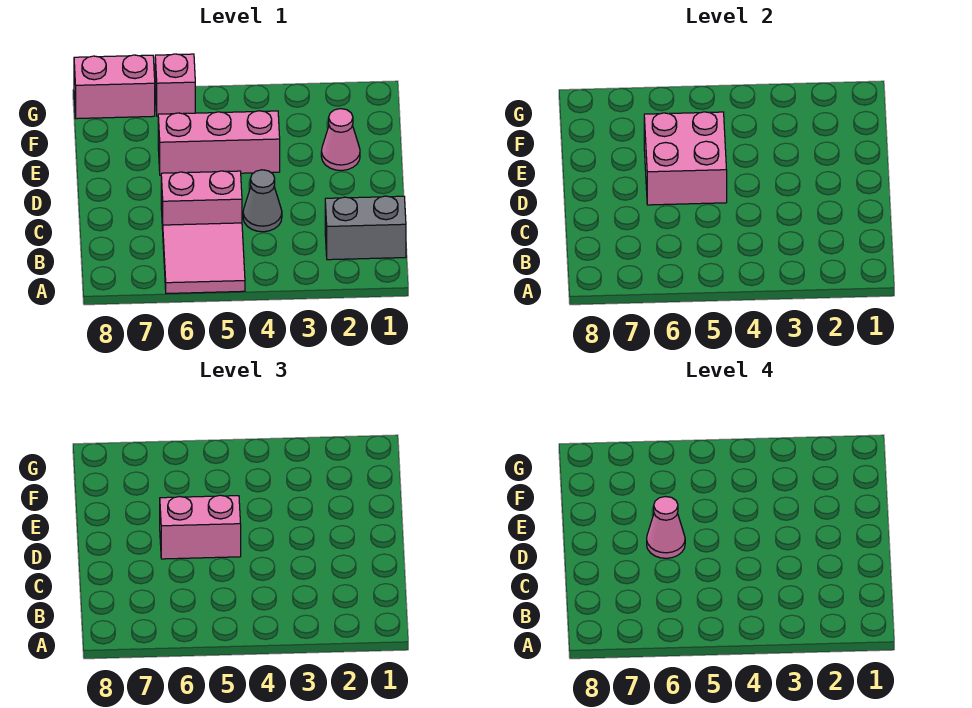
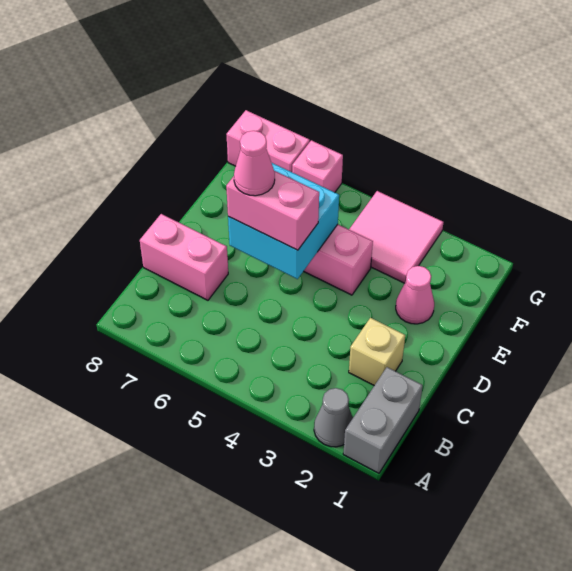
pink tile A5:B6 level 1 -> pink tile F3:G4 level 1
grey brick B1:B2 level 1 -> grey brick A1:B1 level 1
none -> tan brick C2 level 1
grey cone C4 level 1 -> grey cone A2 level 1
pink brick C5:C6 level 1 -> pink brick C7:C8 level 1
pink brick D5:E6 level 2 -> cyan brick D5:E6 level 2

